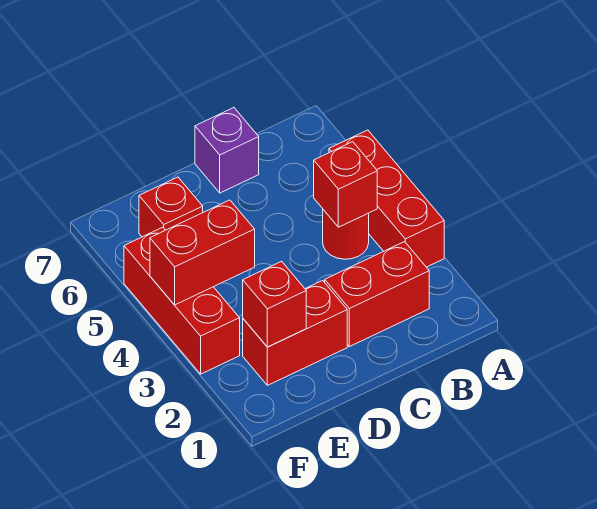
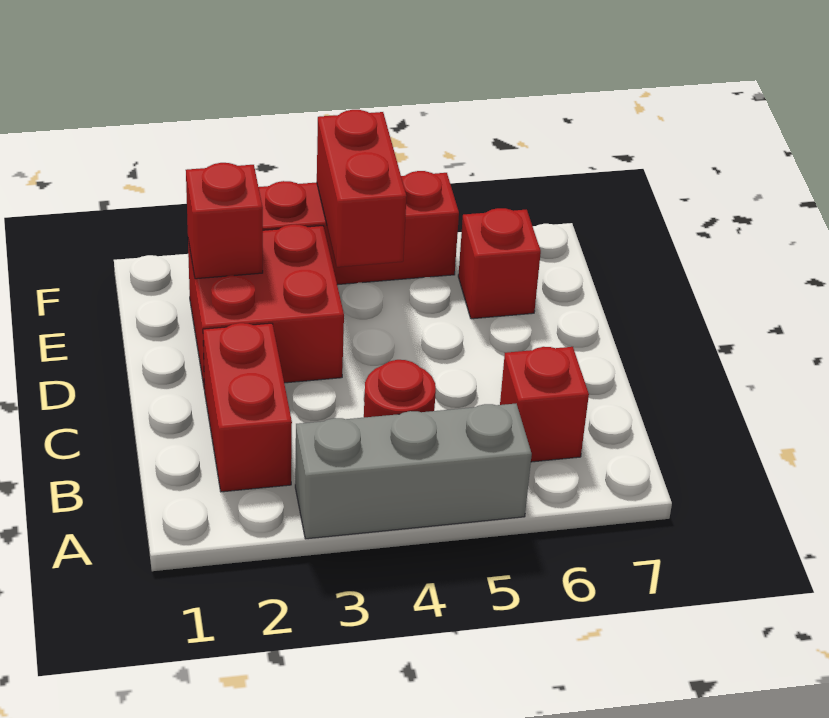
red brick A3:A5 level 1 -> grey brick A3:A5 level 1
red brick B4 level 2 -> red brick B6 level 1
purple brick C7 level 1 -> none
red brick D2:E2 level 1 -> red brick D2:E3 level 1

